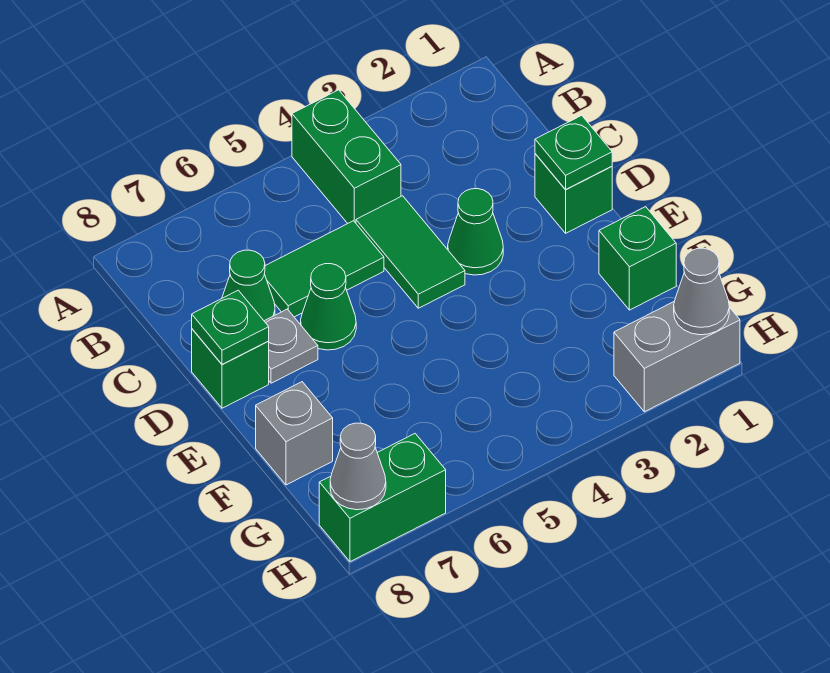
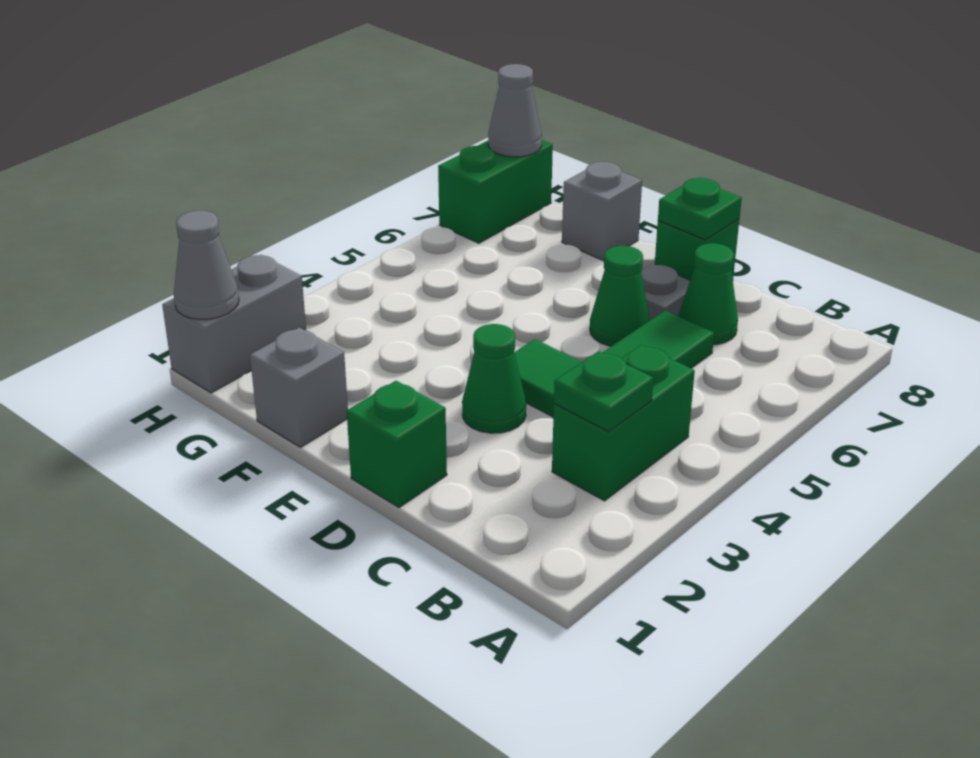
green brick A4:B4 level 1 -> green brick B3:B4 level 1
green plate D1 level 2 -> green plate B3 level 2
green brick F1 level 1 -> grey brick F1 level 1

